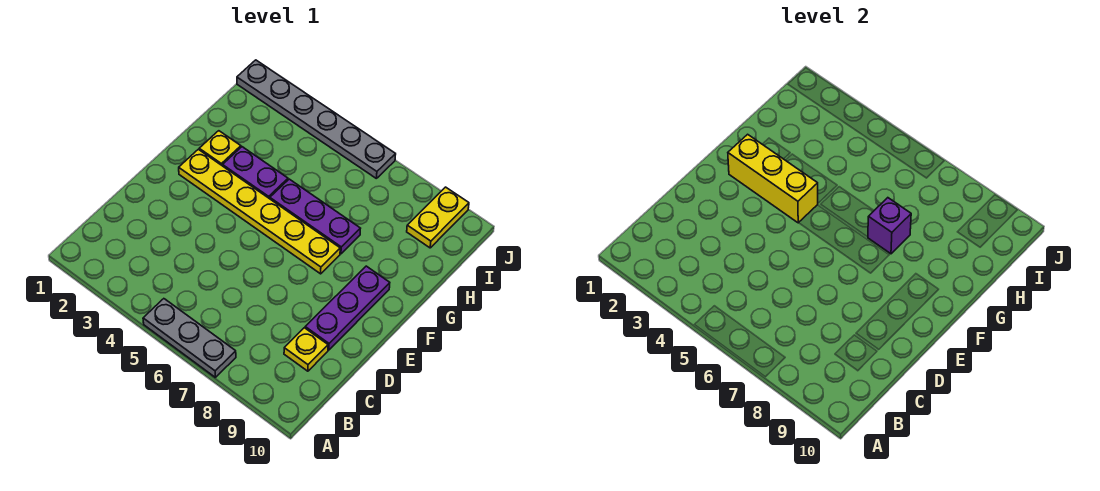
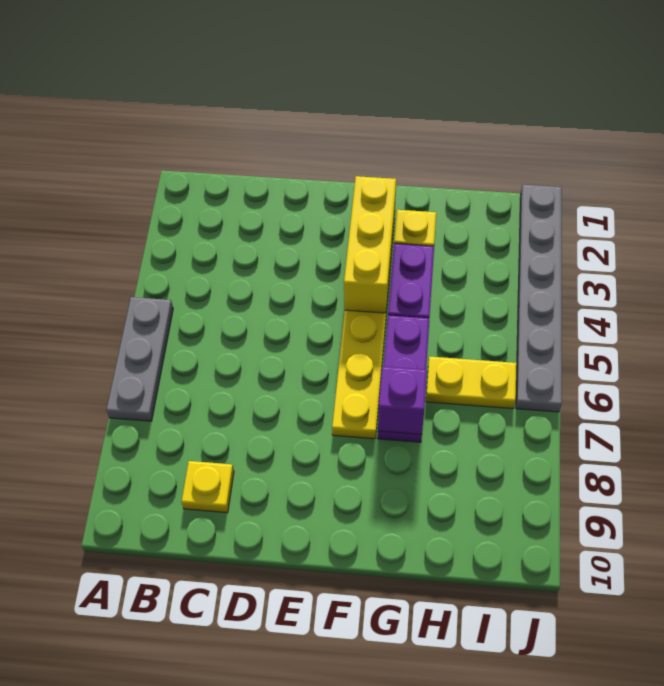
purple plate D9:F9 level 1 -> none
yellow plate I9:J9 level 1 -> yellow plate H6:I6 level 1

